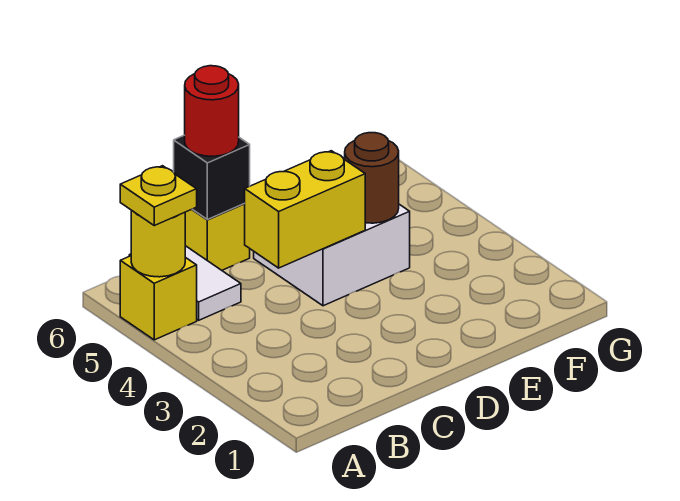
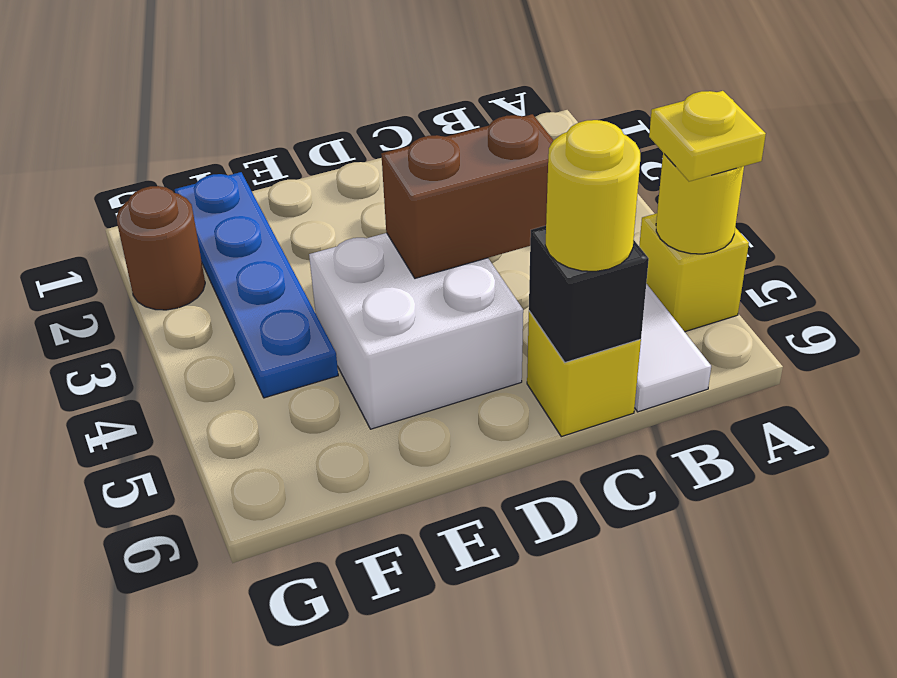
yellow brick C4:D4 level 2 -> brown brick C4:D4 level 2
red round brick C6 level 3 -> yellow round brick C6 level 3
brown round brick E4 level 2 -> brown round brick G2 level 1
none -> blue plate F1:F4 level 1

